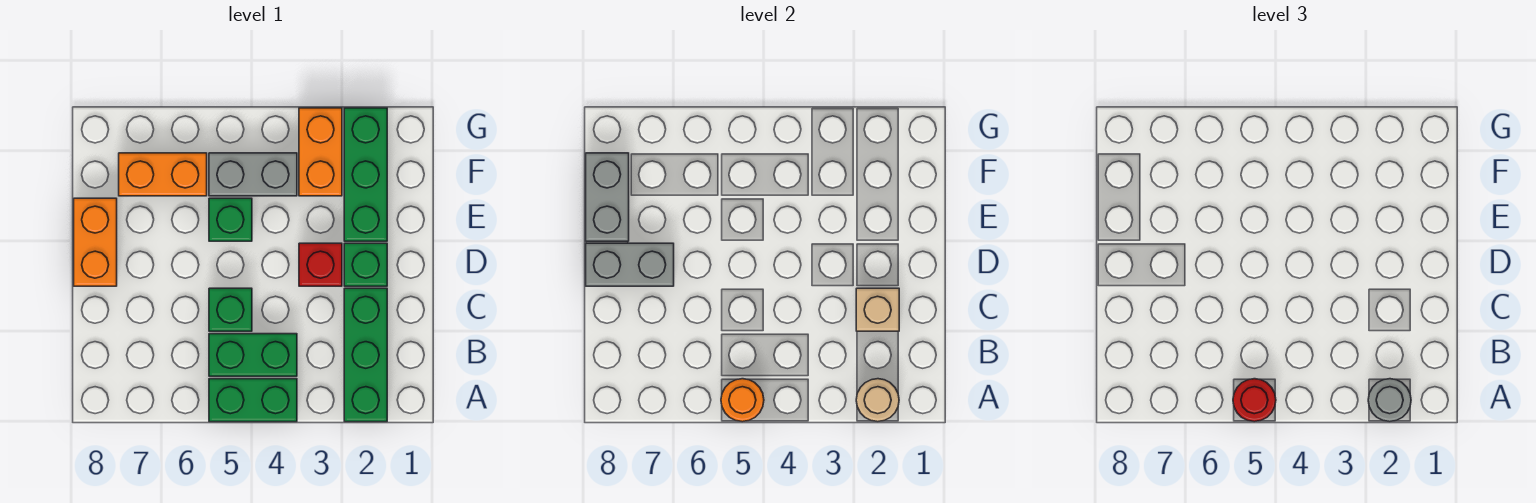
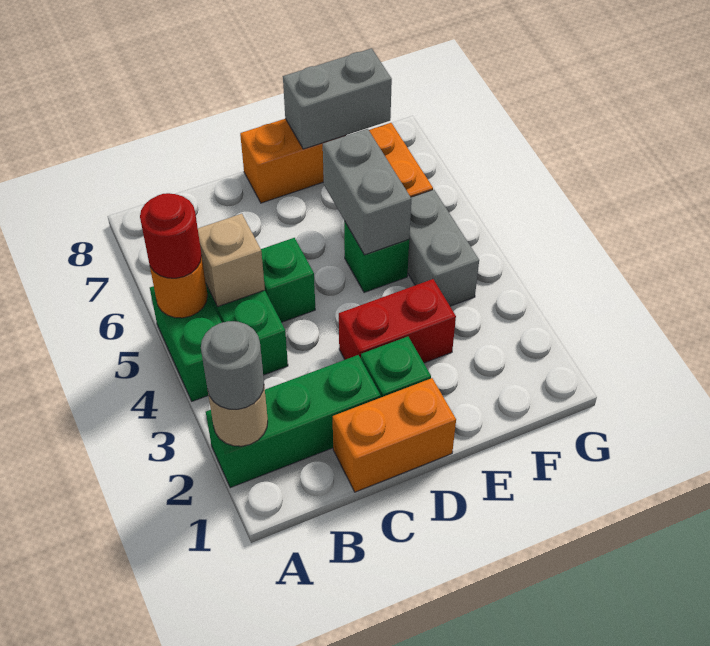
tan brick C2 level 2 -> tan brick B5 level 2
red brick D3 level 1 -> red brick D3:E3 level 1
grey brick D7:D8 level 2 -> grey brick E5:E6 level 2
green brick E2:G2 level 1 -> none
orange brick F3:G3 level 1 -> orange brick C1:D1 level 1

